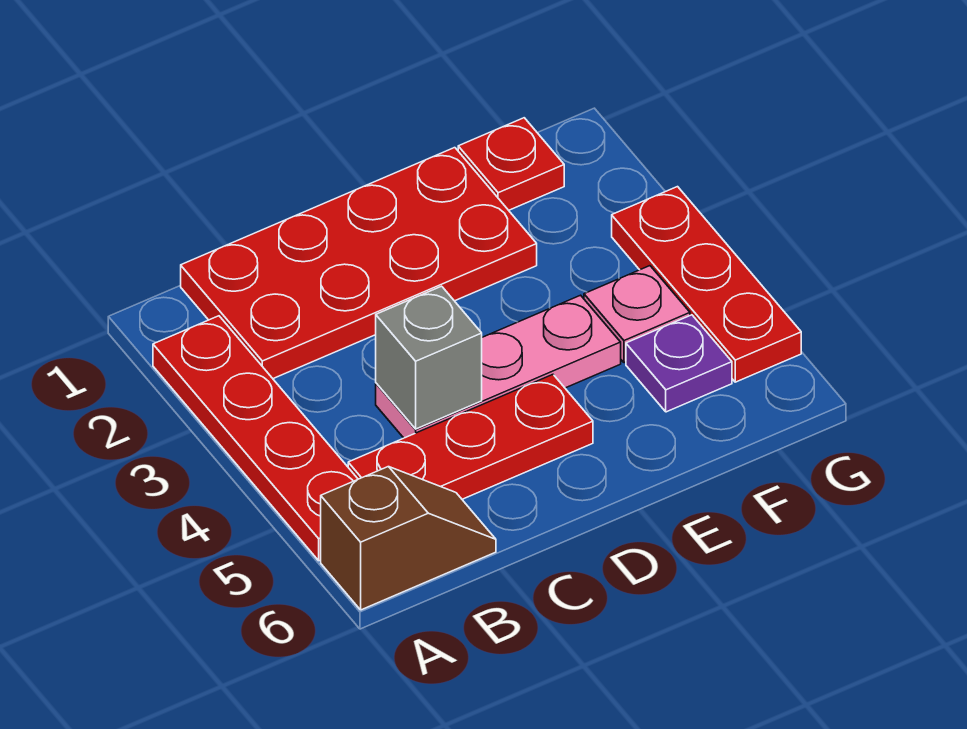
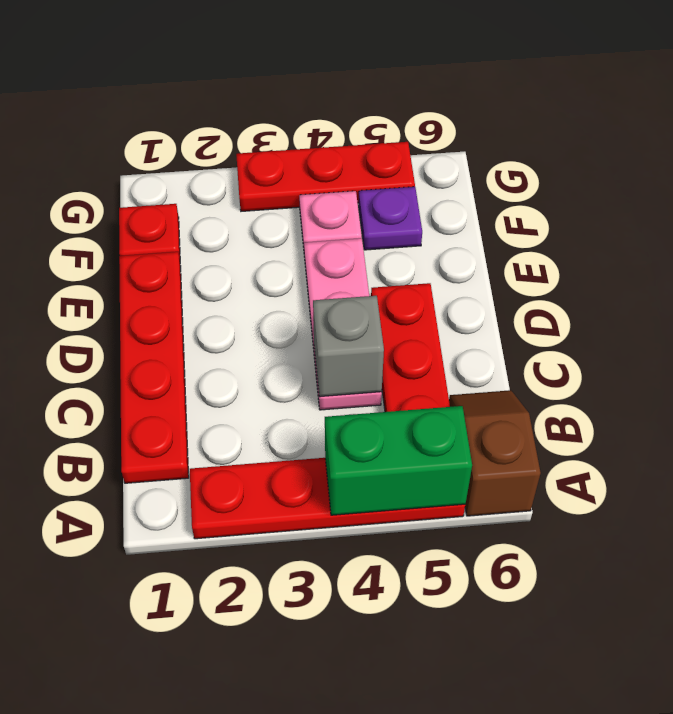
none -> green brick A4:A5 level 2
red plate B1:E2 level 1 -> red plate B1:E1 level 1

